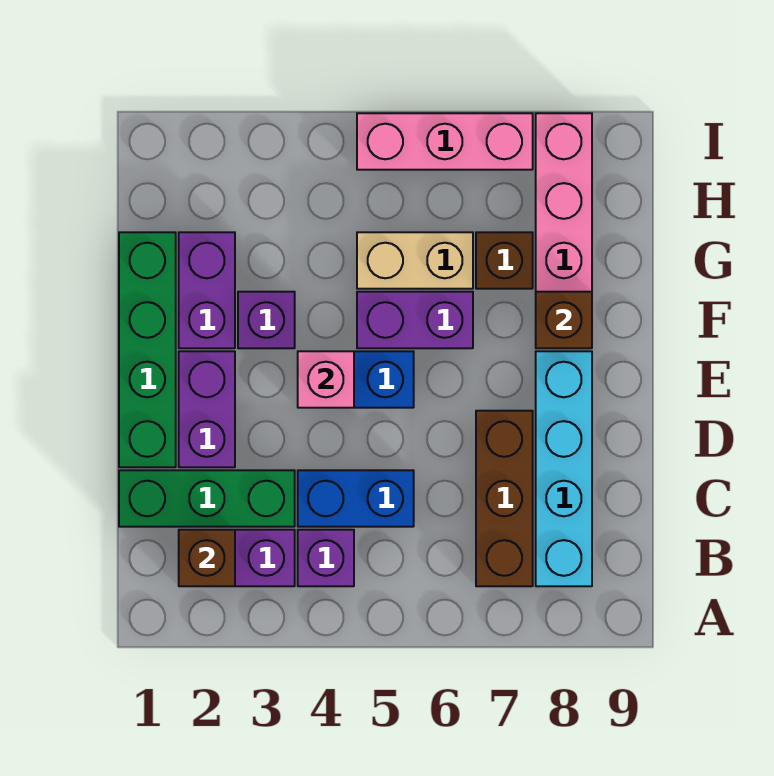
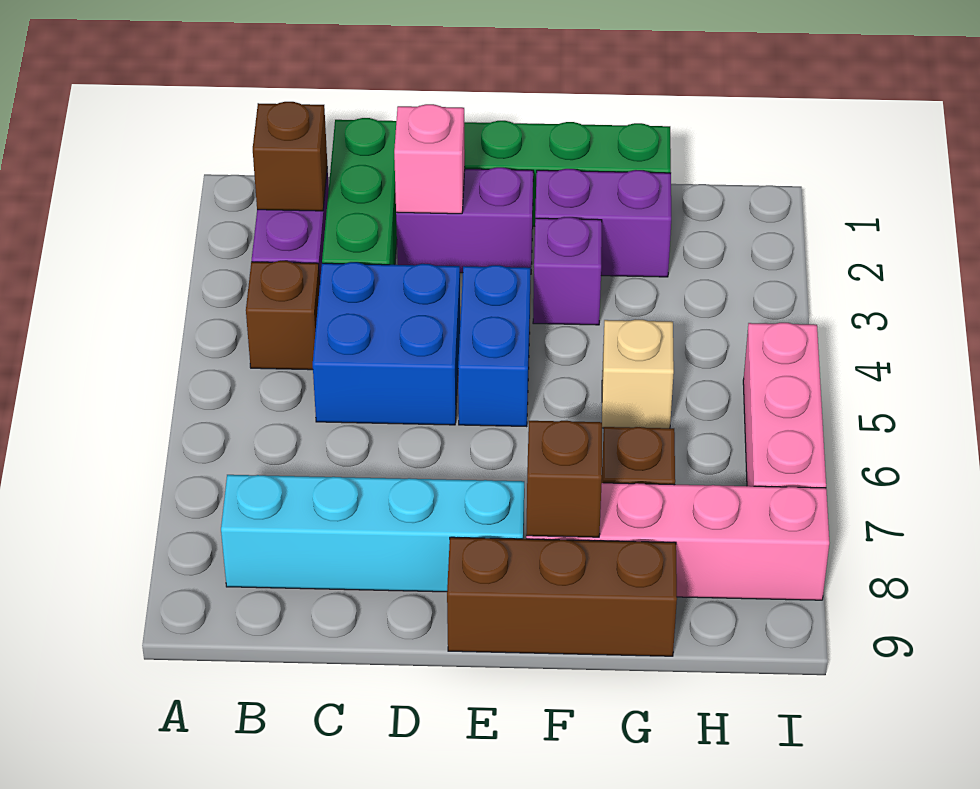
purple brick B4 level 1 -> brown brick B4 level 1
brown brick B7:D7 level 1 -> brown brick E9:G9 level 1
blue brick C4:C5 level 1 -> blue brick C4:D5 level 1
pink brick E4 level 2 -> pink brick D2 level 2
purple brick F5:F6 level 1 -> none
tan brick G5:G6 level 1 -> tan brick G5 level 1

